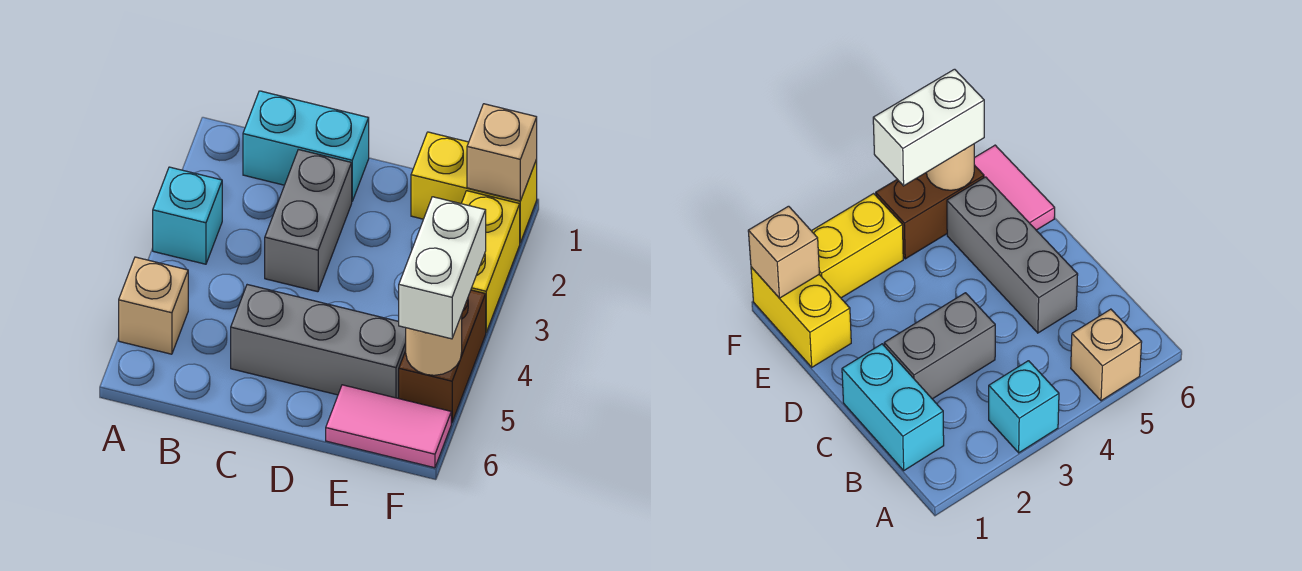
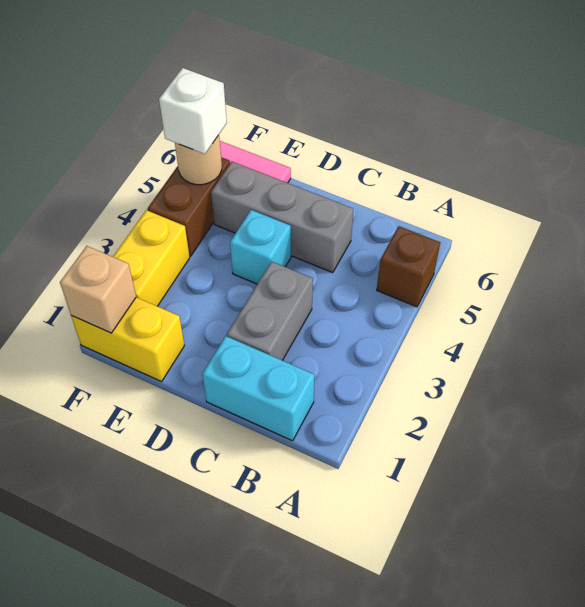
cyan brick A3 level 1 -> cyan brick D4 level 1
tan brick A5 level 1 -> brown brick A5 level 1
white brick F4:F5 level 3 -> white brick F5 level 3

